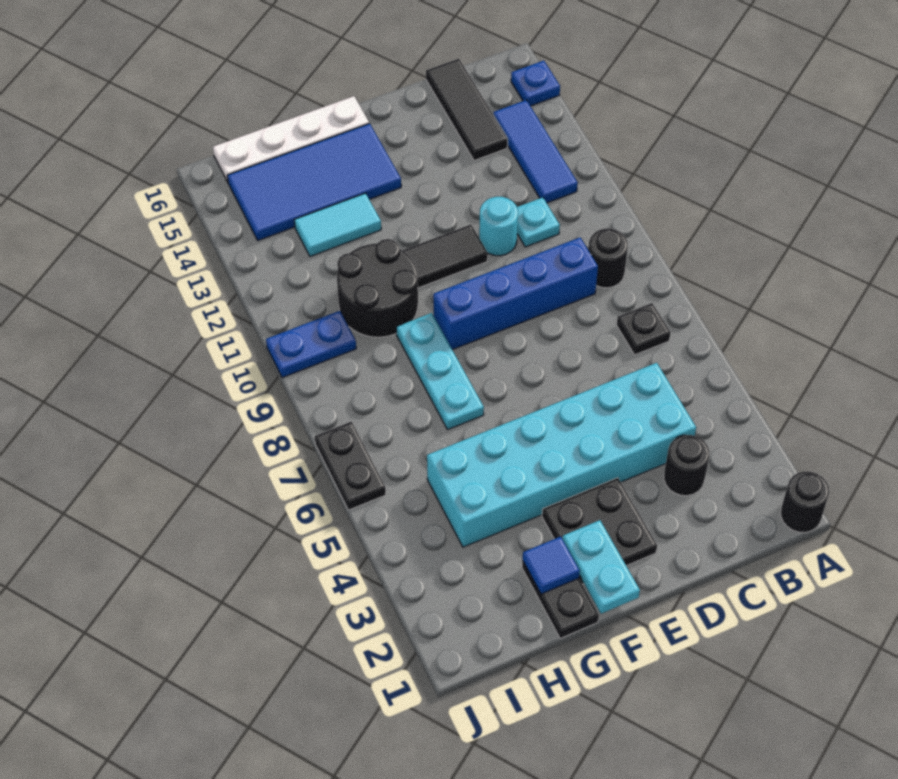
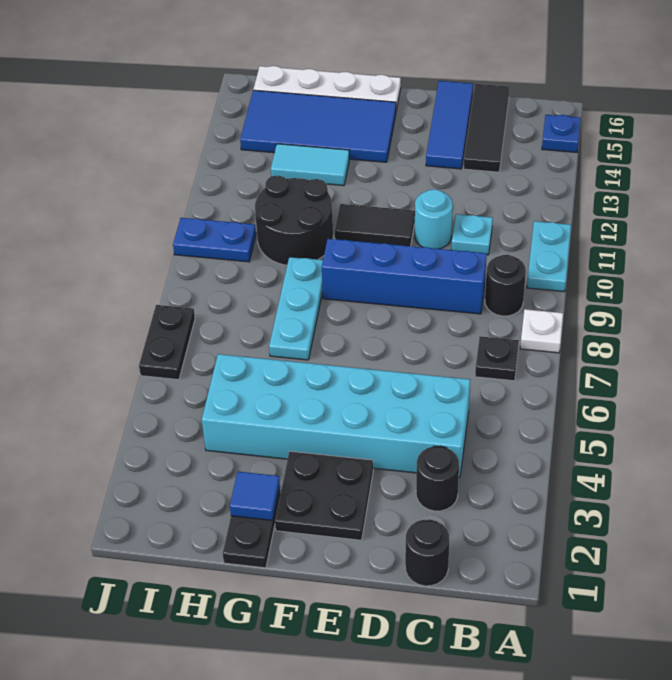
black round brick A1 level 1 -> black round brick C1 level 1
none -> white plate A8 level 1
blue tile B12:B14 level 1 -> blue tile D14:D16 level 1
cyan plate F1:F2 level 2 -> cyan plate A10:A11 level 1

